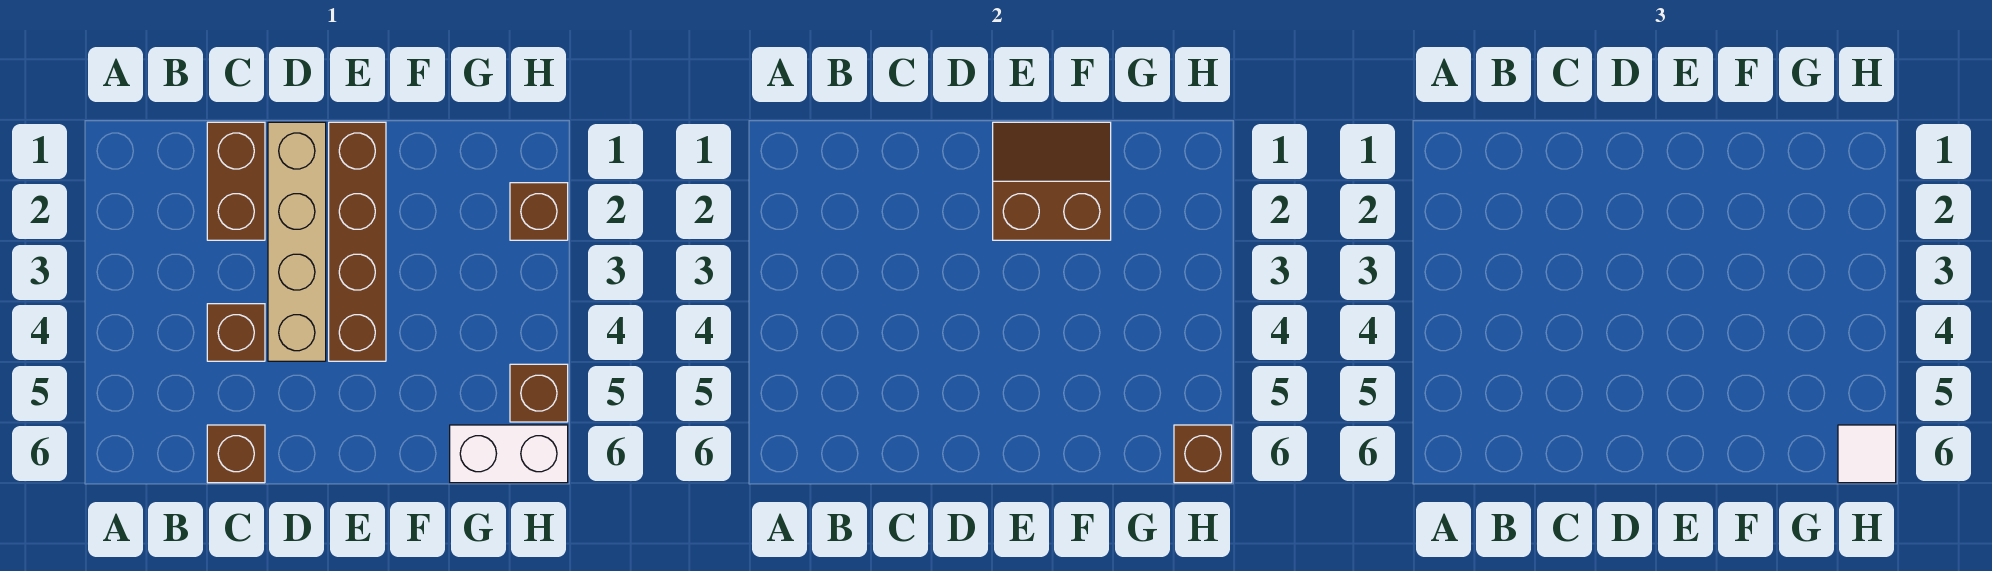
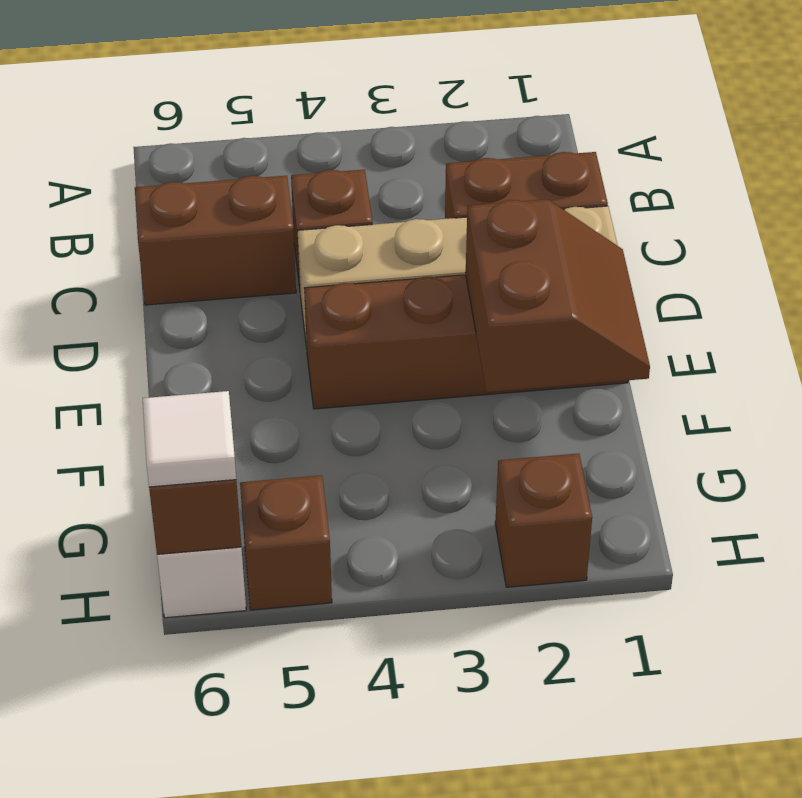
brown brick C6 level 1 -> brown brick C5:C6 level 1

